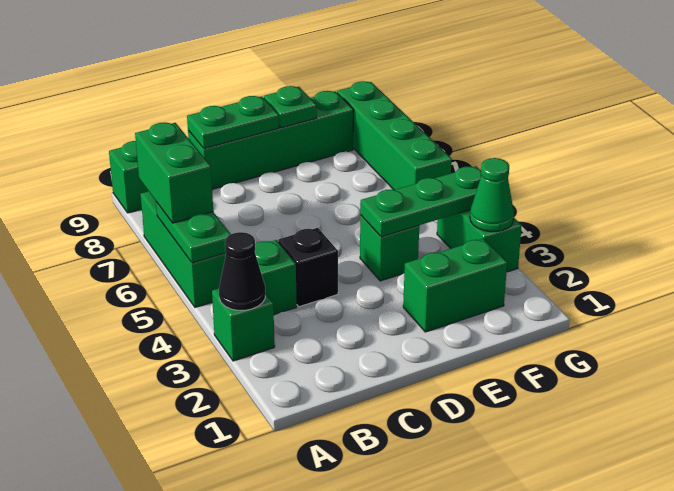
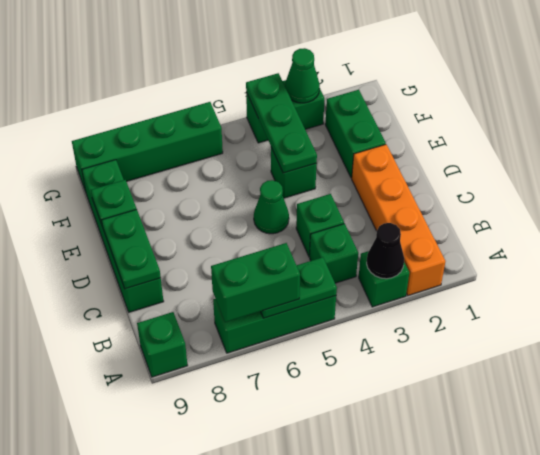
none -> orange brick A2:D2 level 1
black brick C4 level 1 -> green brick C4 level 1
none -> green cone D5 level 1

